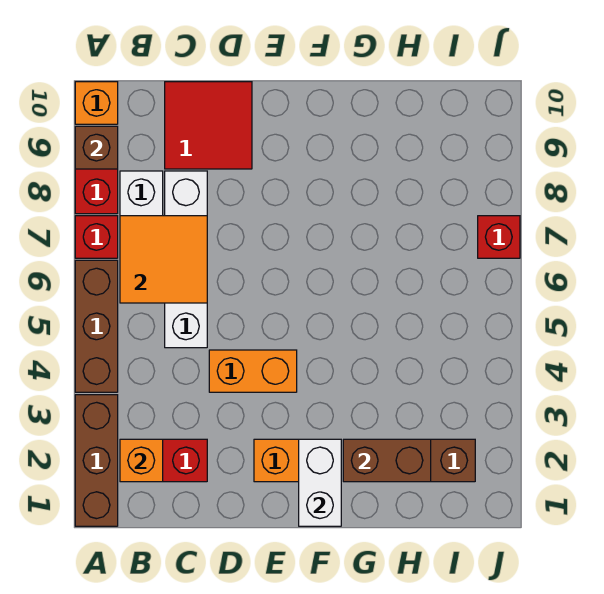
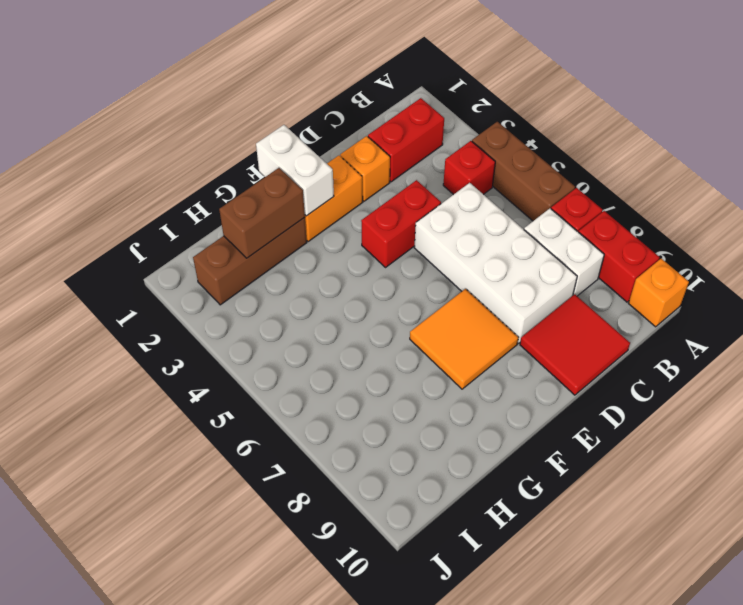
brown brick A1:A3 level 1 -> none
brown brick A9 level 2 -> none
orange brick B2 level 2 -> orange brick D2 level 1
orange tile B6:C7 level 2 -> orange tile E7:F8 level 1
white brick C5:C8 level 1 -> white brick C5:D8 level 1
orange brick D4:E4 level 1 -> red brick D4:E4 level 1
red brick J7 level 1 -> red brick B4 level 1

